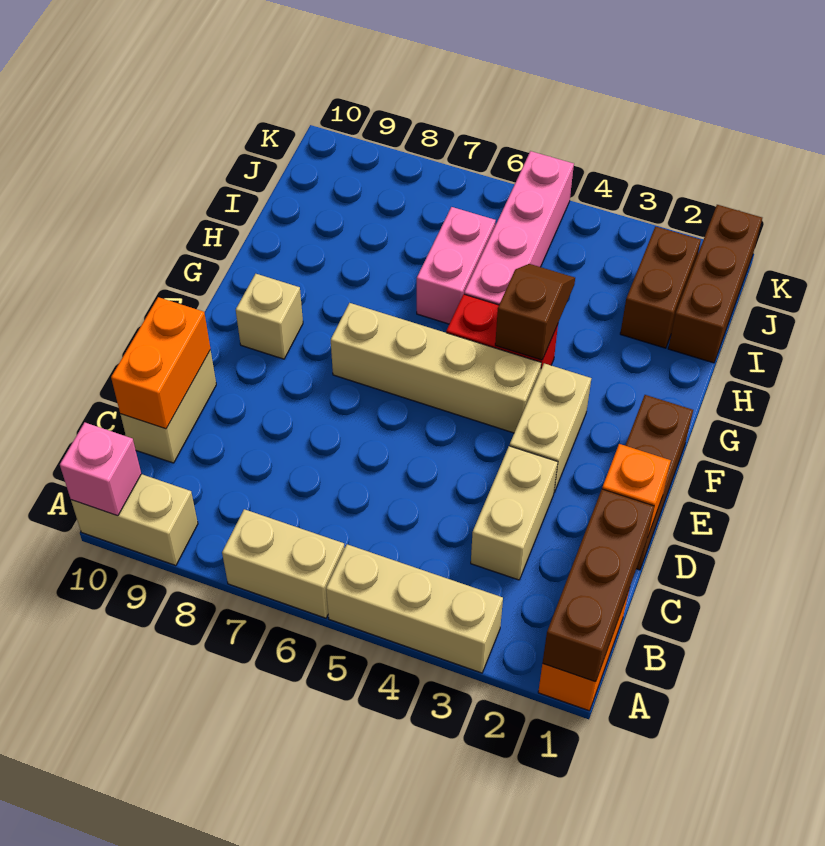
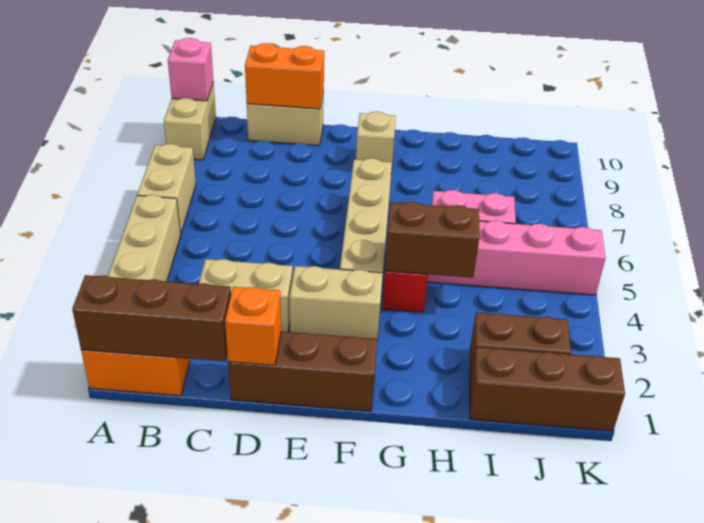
brown slope G4:H4 level 2 top G -> brown brick G4:H4 level 2

